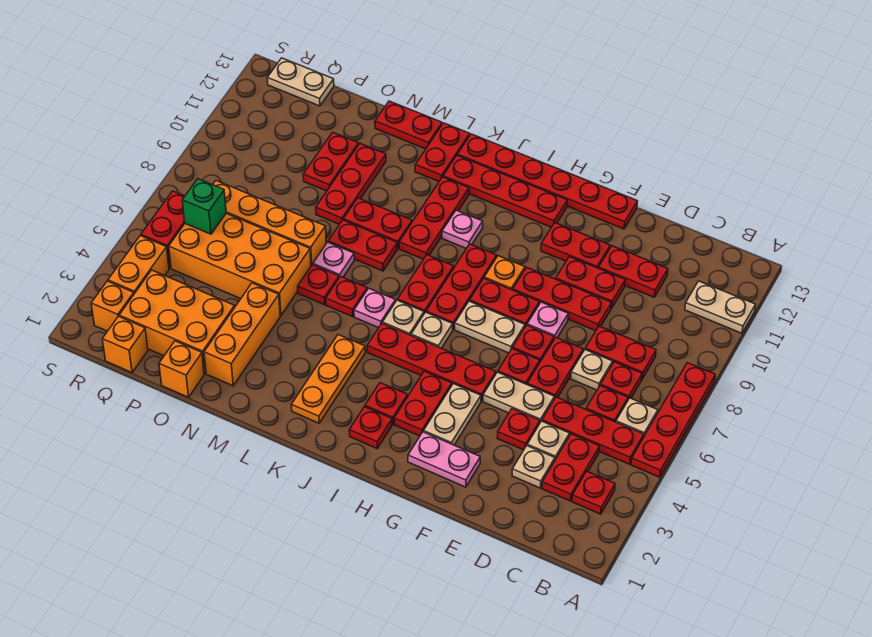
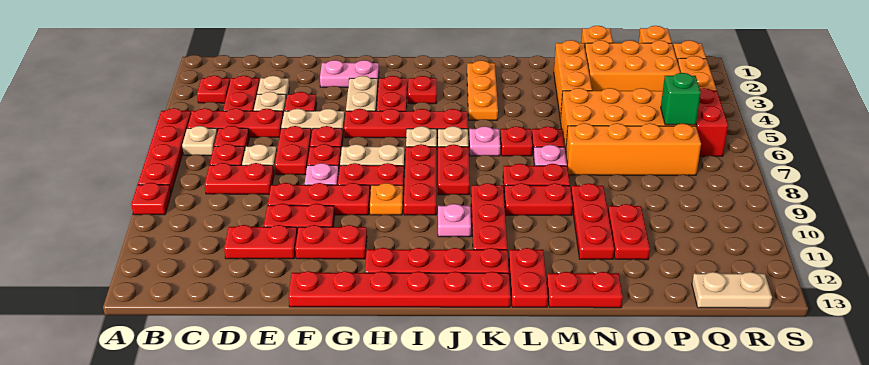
tan plate A11:B11 level 1 -> none
red plate I2 level 1 -> red plate A9 level 1

